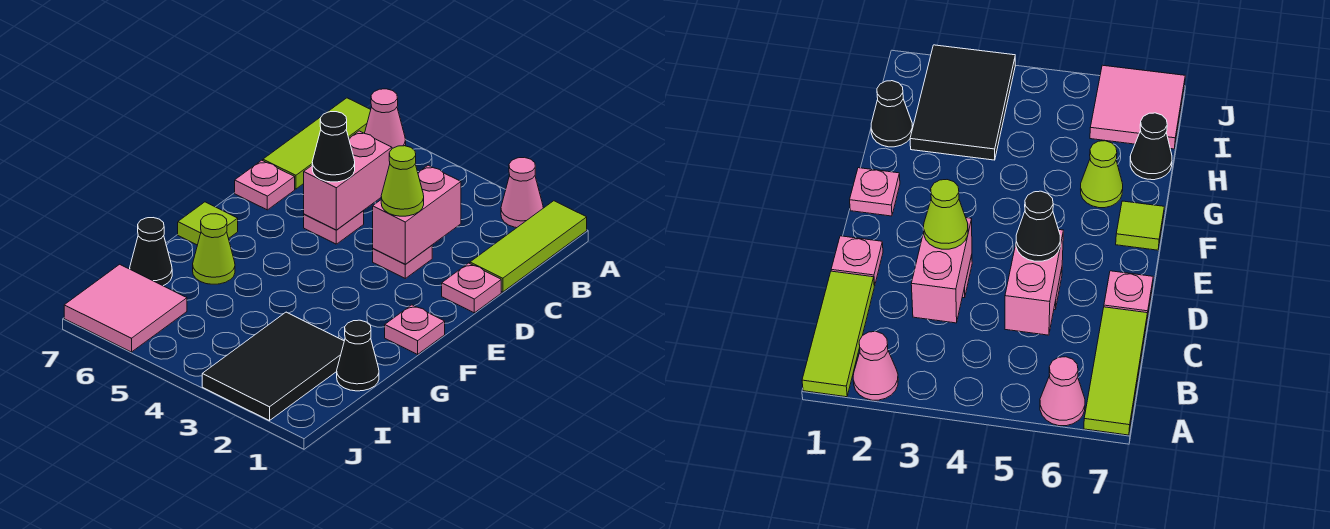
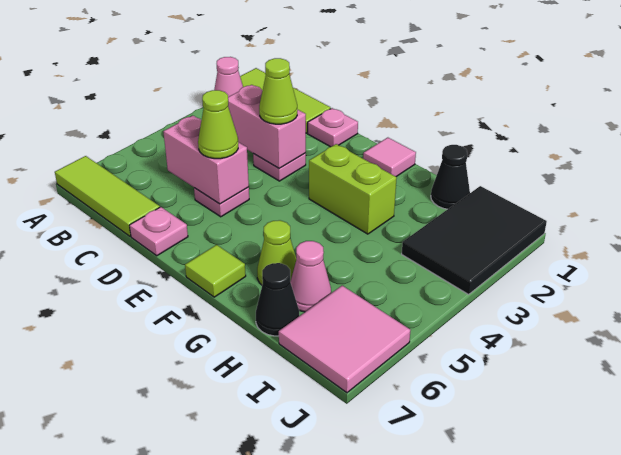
pink cone A6 level 1 -> pink cone H6 level 1
black cone D5 level 3 -> lime cone D5 level 3
pink plate F1 level 1 -> pink tile F1 level 1
none -> lime brick F3:G3 level 1
black tile H2:J3 level 1 -> black tile I1:J3 level 1

